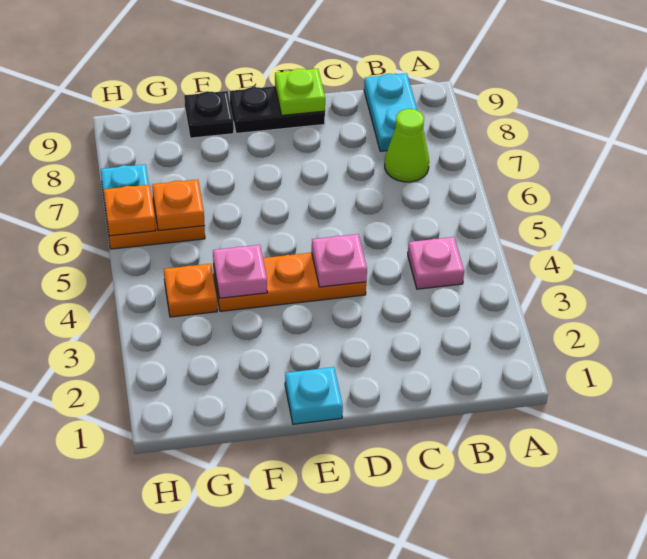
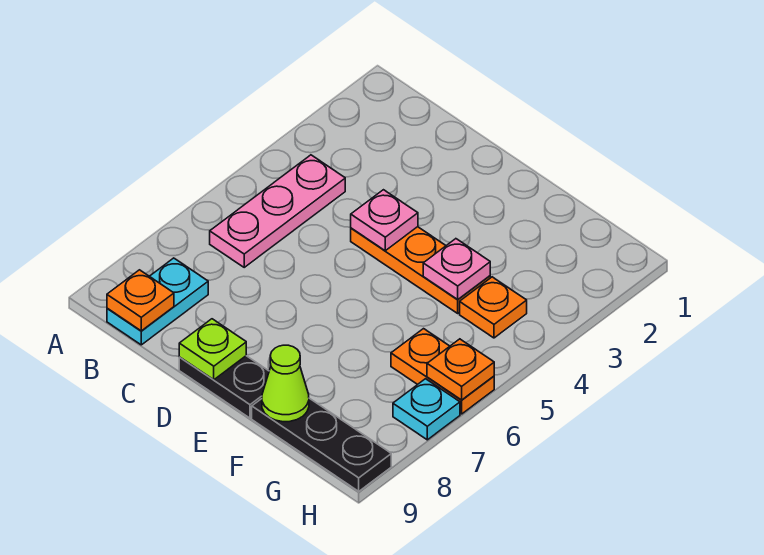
pink plate B4 level 1 -> pink plate B4:B6 level 1
lime cone B7 level 1 -> lime cone F9 level 2
cyan plate E1 level 1 -> none
black plate F9 level 1 -> black plate F9:H9 level 1
orange plate G6 level 2 -> orange plate B9 level 2

